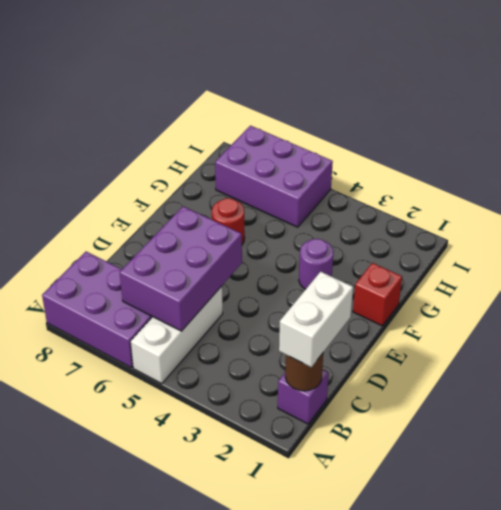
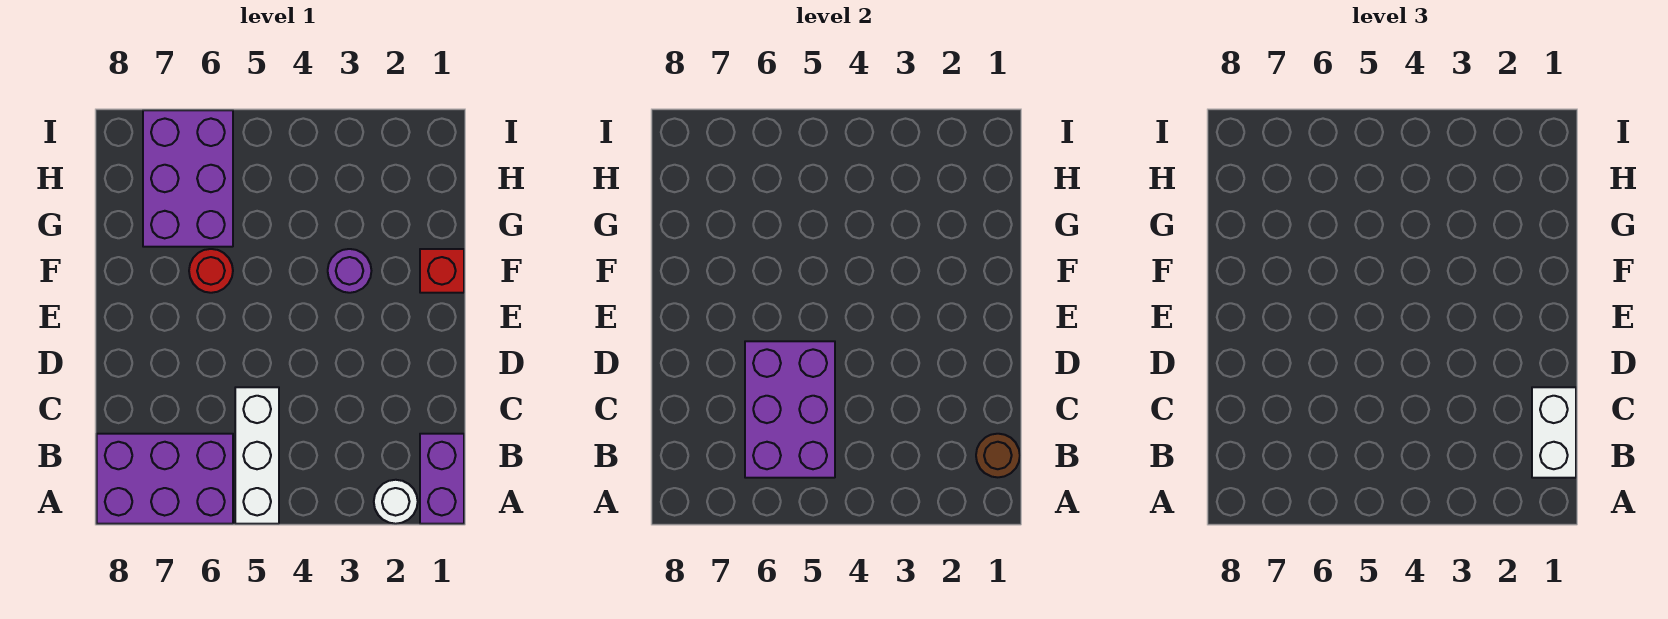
none -> white round brick A2 level 1
purple brick B1 level 1 -> purple brick A1:B1 level 1
purple brick H5:I7 level 1 -> purple brick G6:I7 level 1

